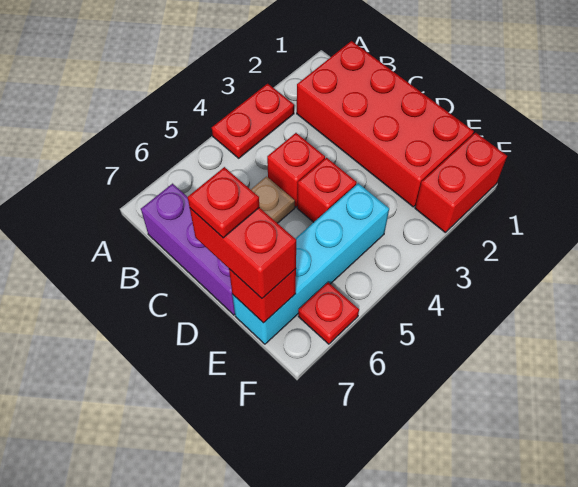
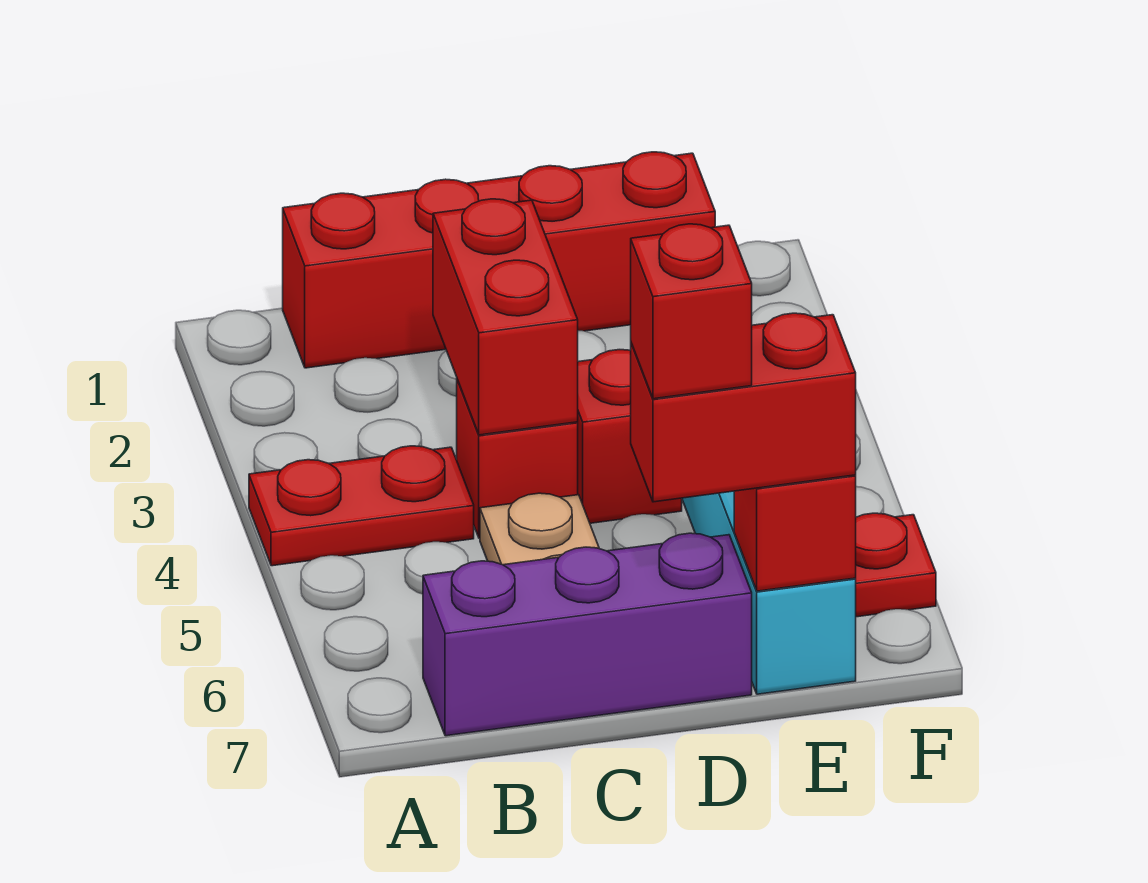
red plate A3:A4 level 1 -> red plate A4:B4 level 1
red brick B1:E2 level 1 -> red brick B1:E1 level 1
red plate D7 level 4 -> red brick D7 level 4
red brick F1:F2 level 1 -> red brick C3:C4 level 2

